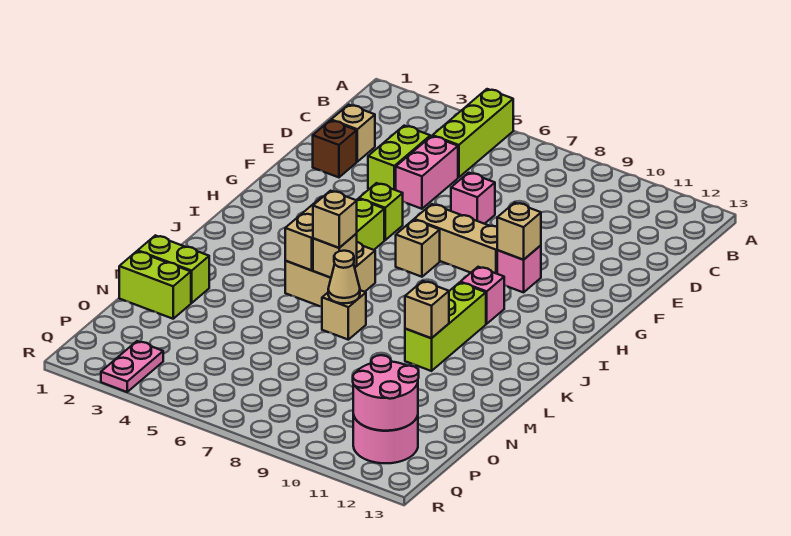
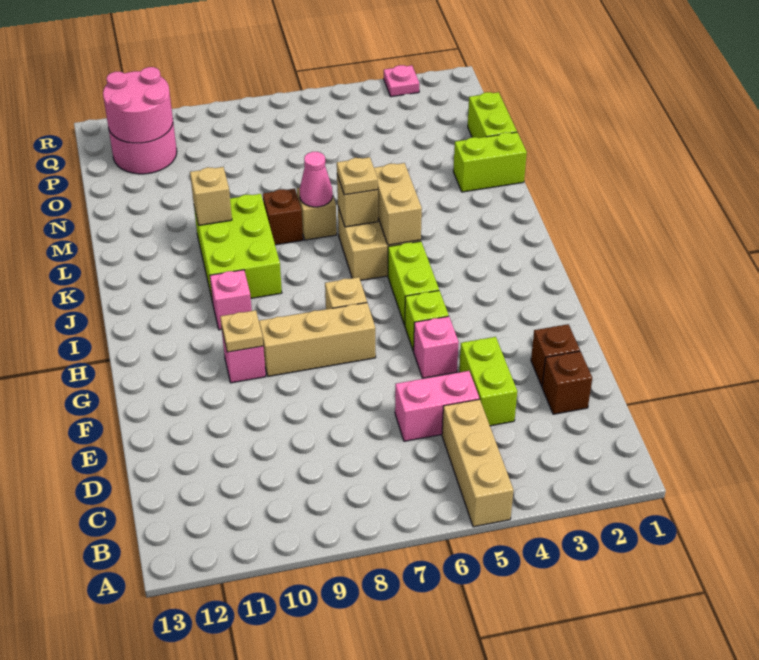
lime brick A5:C5 level 1 -> tan brick A5:C5 level 1
tan brick D2 level 1 -> brown brick D2 level 1
pink brick D5:E5 level 1 -> pink brick D5:D6 level 1
pink brick E7 level 1 -> pink brick F5 level 1
tan brick G10 level 2 -> tan plate G10 level 2
lime brick J10:L10 level 1 -> lime brick J9:L10 level 1
tan brick K6 level 3 -> tan plate K6 level 3
tan cone L7 level 2 -> pink cone L7 level 2
none -> brown brick L8 level 1
lime brick N1:N2 level 1 -> lime brick N1:O1 level 1
pink plate Q3:R3 level 1 -> pink plate R3 level 1

